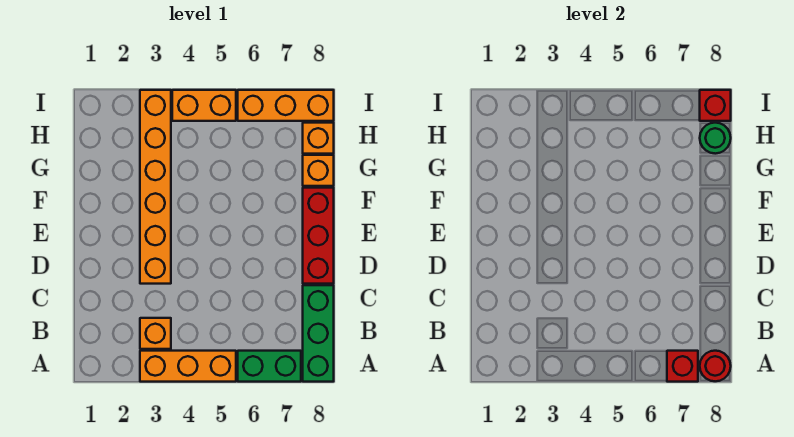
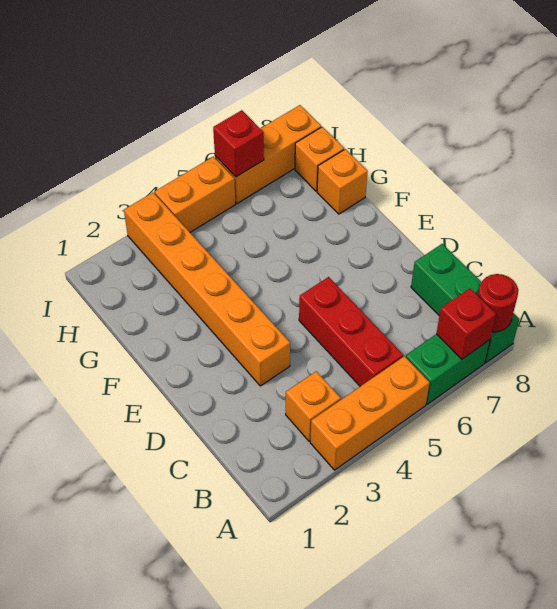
red brick D8:F8 level 1 -> red brick B5:D5 level 1
green round brick H8 level 2 -> none
red brick I8 level 2 -> red brick I6 level 2

